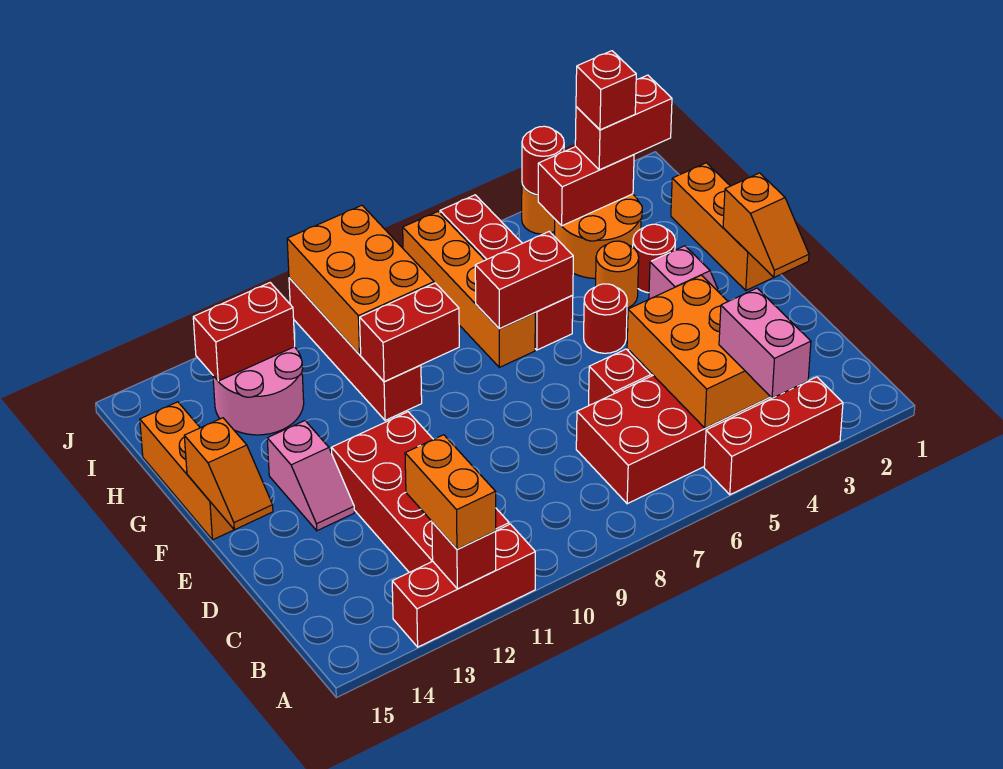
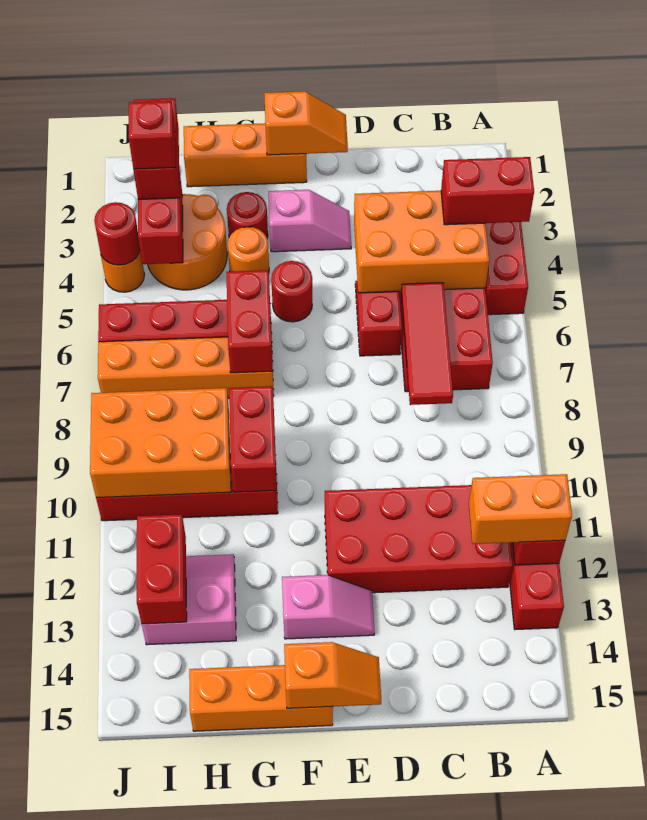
pink brick A4:B4 level 3 -> red brick A4:B4 level 3
none -> red tile C6:C8 level 2
pink round brick H12:I13 level 1 -> pink slope H12:I13 level 1 top 13

